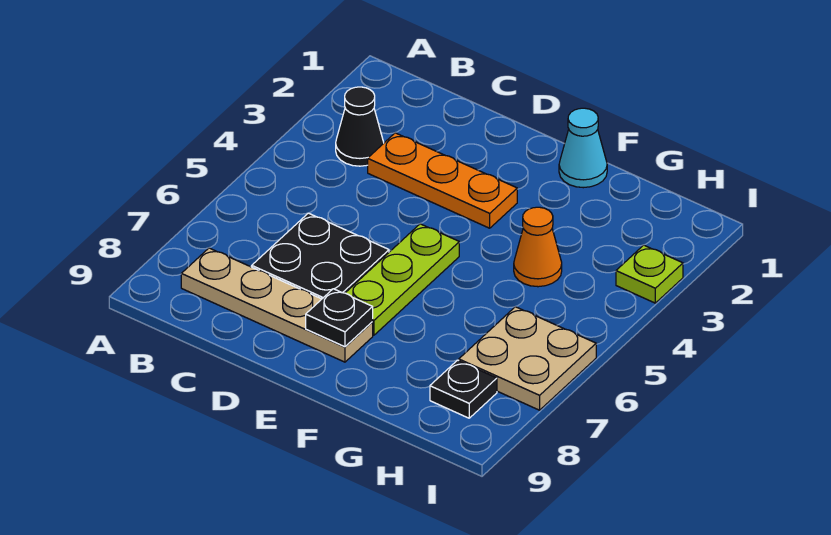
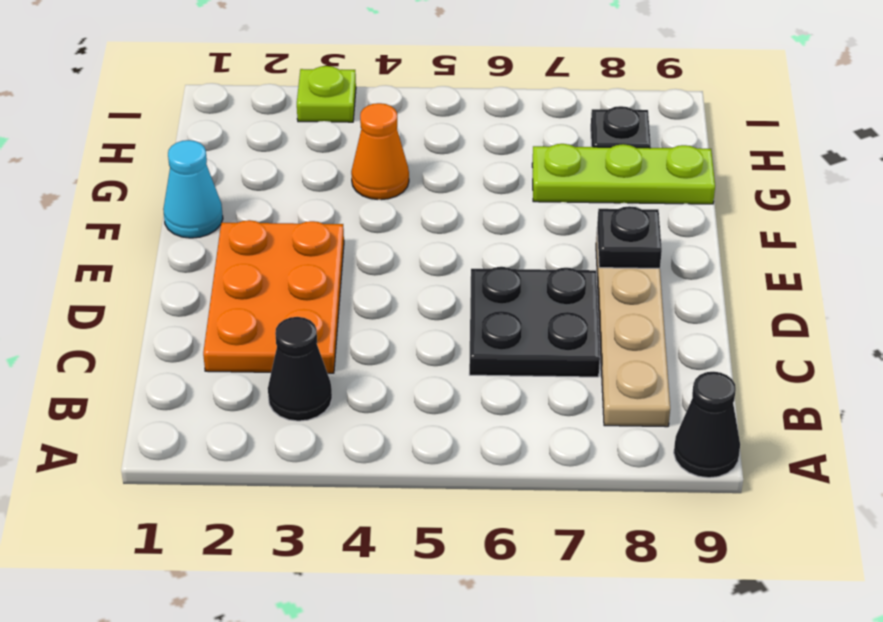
none -> black cone A9 level 1
orange plate C3:E3 level 1 -> orange plate C2:E3 level 1
lime plate E5:E7 level 1 -> lime plate G7:G9 level 1
tan plate H6:I7 level 1 -> none

